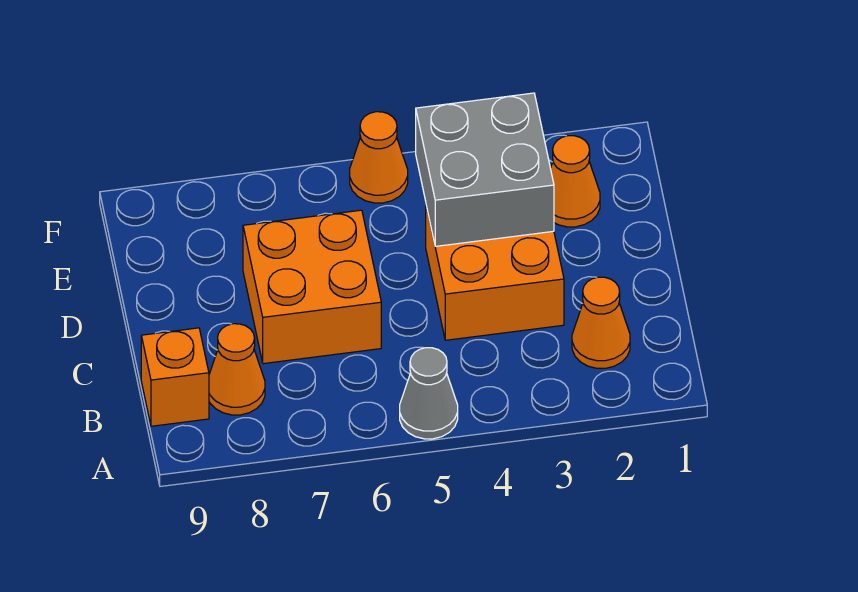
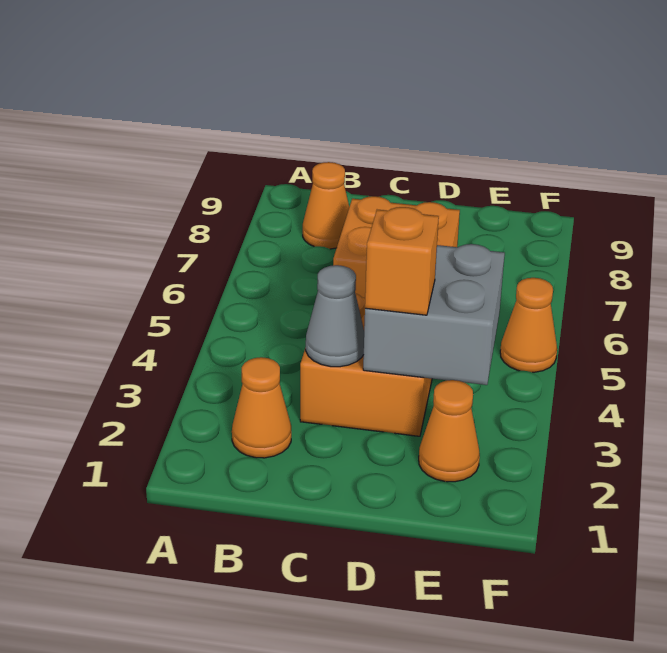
grey cone A5 level 1 -> grey cone C3 level 2
orange brick B9 level 1 -> orange brick D3 level 3

